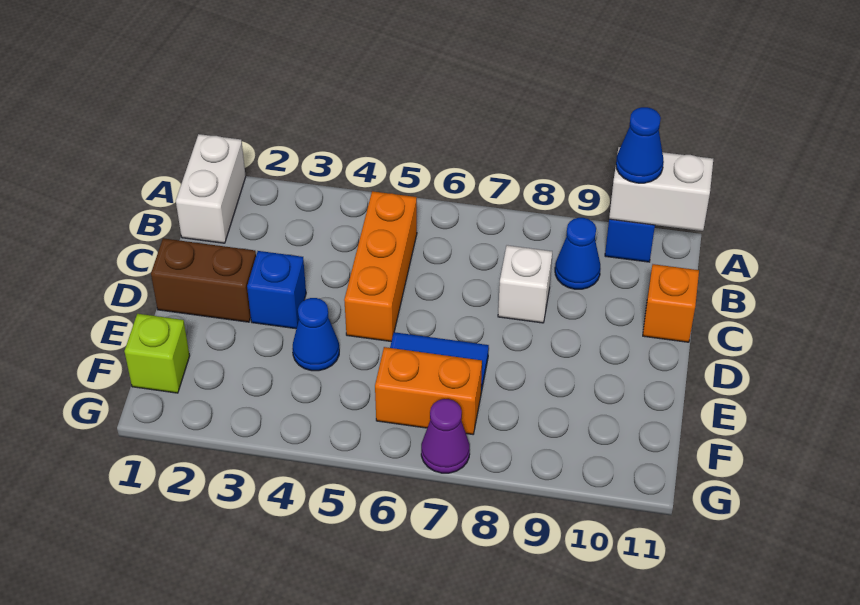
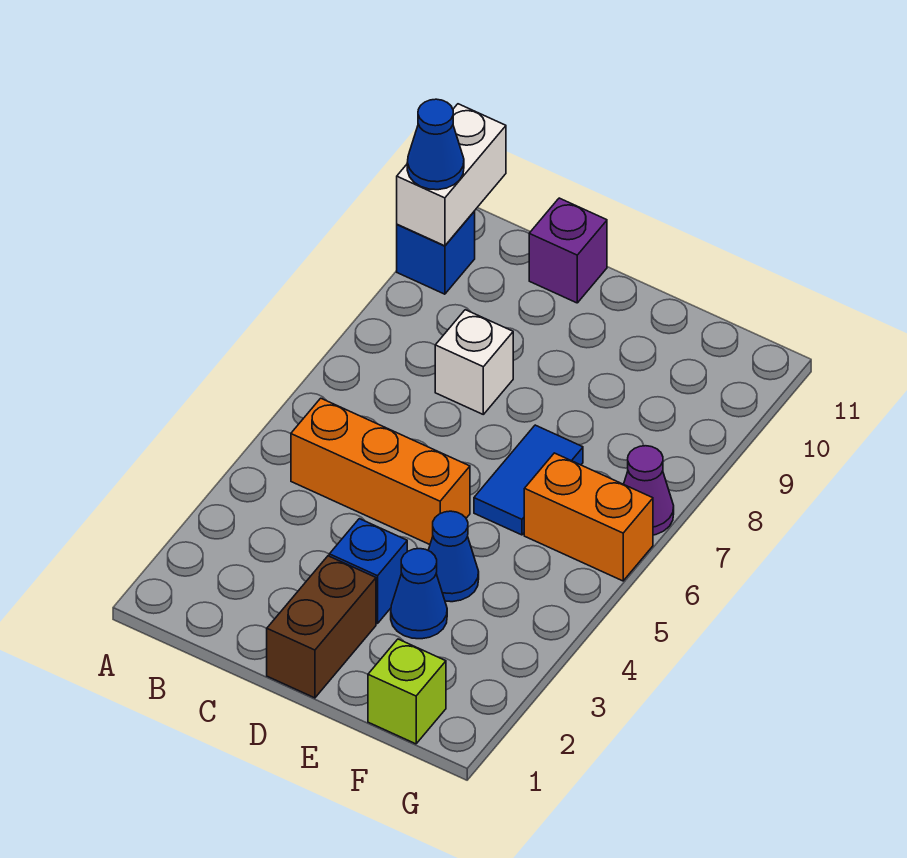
white brick A1:B1 level 1 -> none
blue cone B9 level 1 -> blue cone E3 level 1
orange brick C11 level 1 -> purple brick C11 level 1
orange brick F6:F7 level 1 -> orange brick F6:G6 level 1

